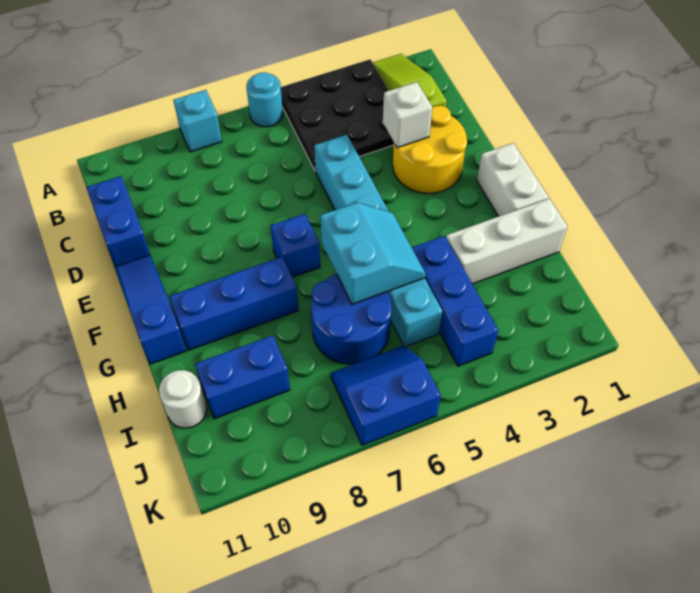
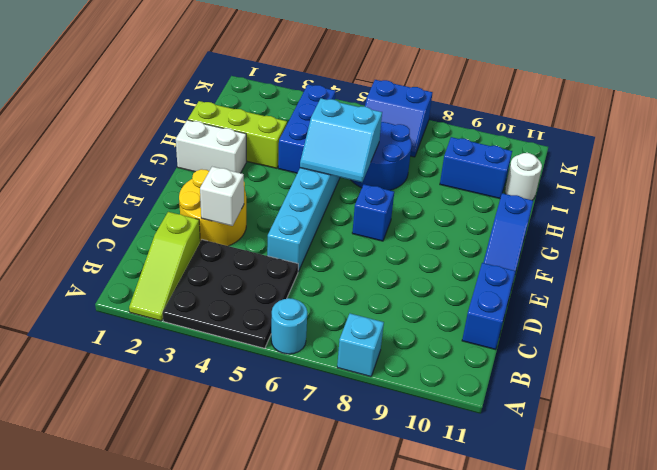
white brick F1:G1 level 1 -> white brick G1:G2 level 1
cyan slope G5:H6 level 2 top 6 -> cyan slope G5:H6 level 2 top H
blue brick G8:G10 level 1 -> none
white brick H1:H3 level 1 -> lime brick H1:H3 level 1

